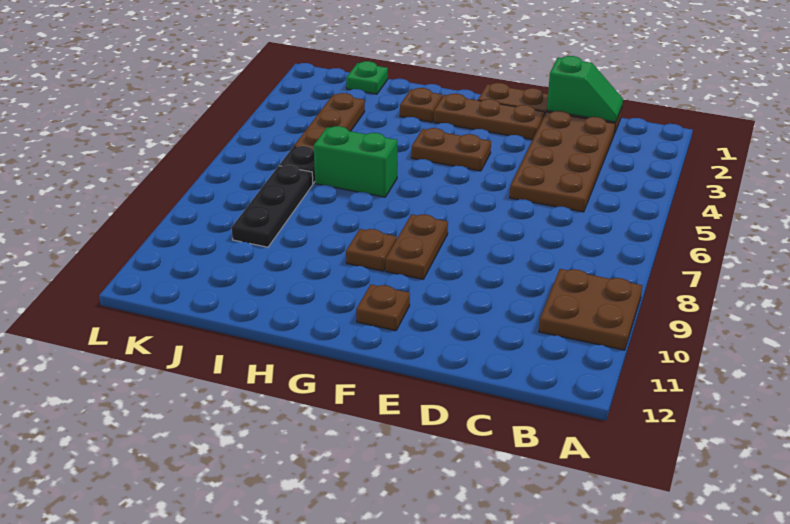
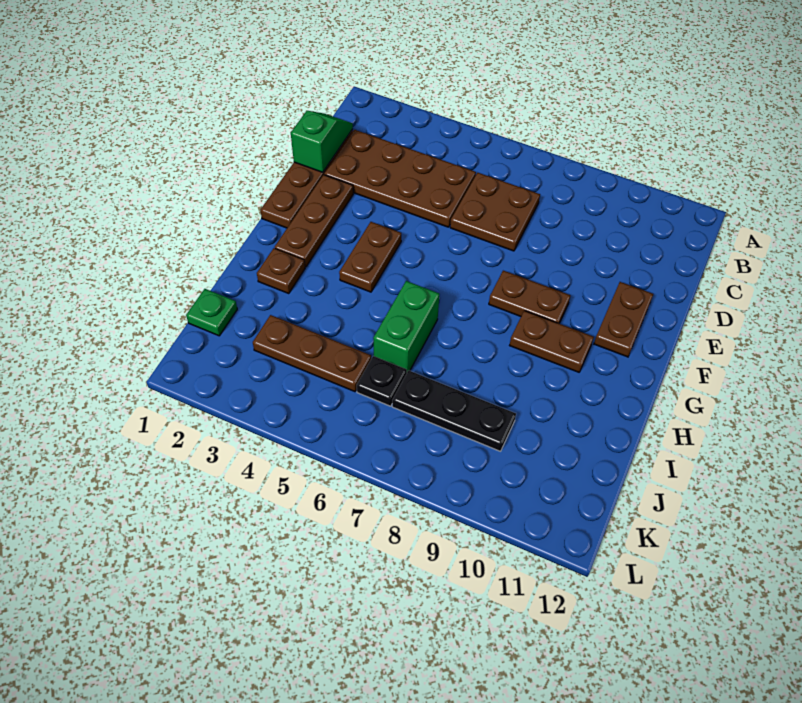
brown plate A9:B10 level 1 -> brown plate C6:D7 level 1
brown plate F11 level 1 -> brown plate E11:F11 level 1
brown plate G9 level 1 -> brown plate G9:G10 level 1

